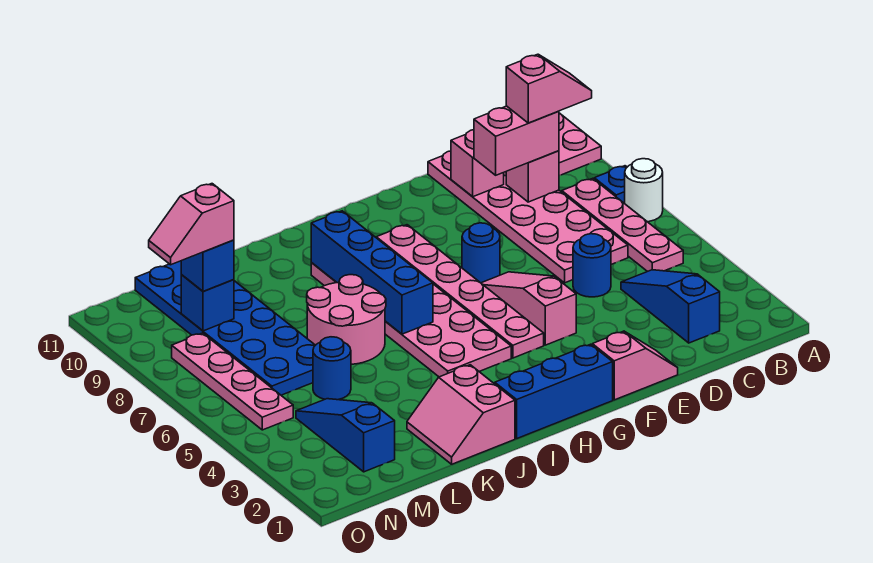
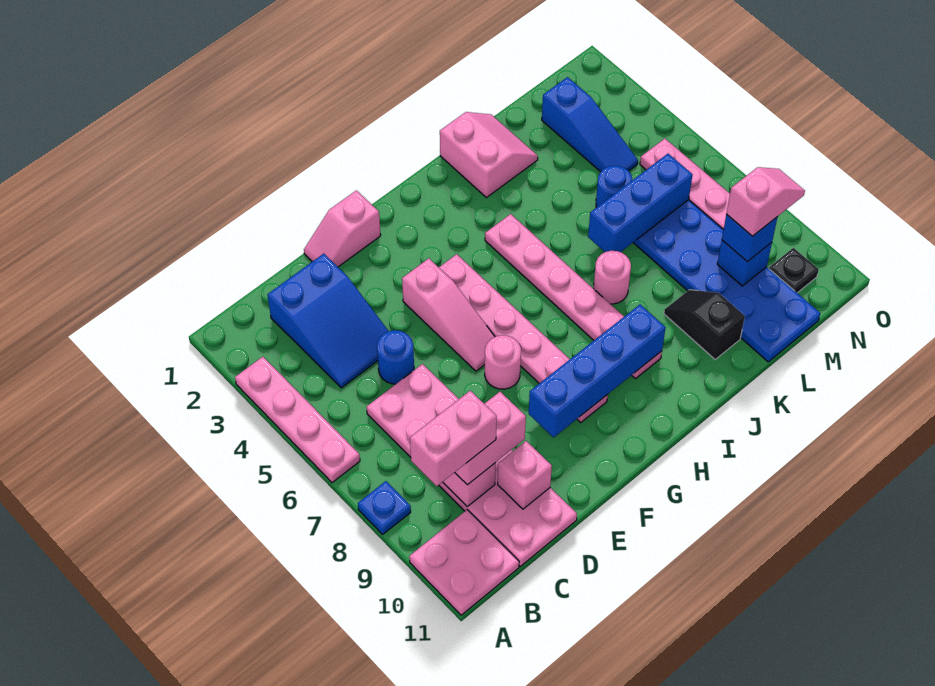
white round brick A7 level 1 -> none
pink plate B5:B8 level 1 -> pink plate A3:A6 level 1
pink slope B9:C9 level 4 top C -> pink brick B9:C9 level 4
blue slope C2:C4 level 1 top 2 -> blue slope C2:D4 level 1 top 2
blue round brick F7 level 1 -> pink round brick F7 level 1
blue brick G1:I1 level 1 -> blue brick K6:M6 level 2
pink plate H4:I9 level 1 -> pink plate I4:I9 level 1
blue brick I6:I9 level 2 -> blue brick F9:I9 level 2
pink round brick J6:K7 level 1 -> pink round brick J7 level 1
none -> black slope K9:K10 level 1 top 10
none -> black plate N10 level 1

